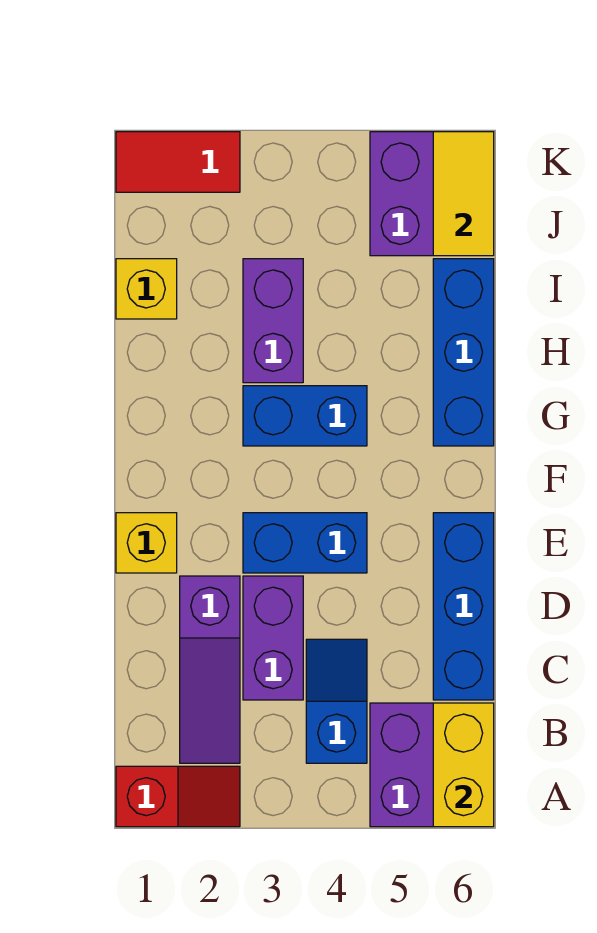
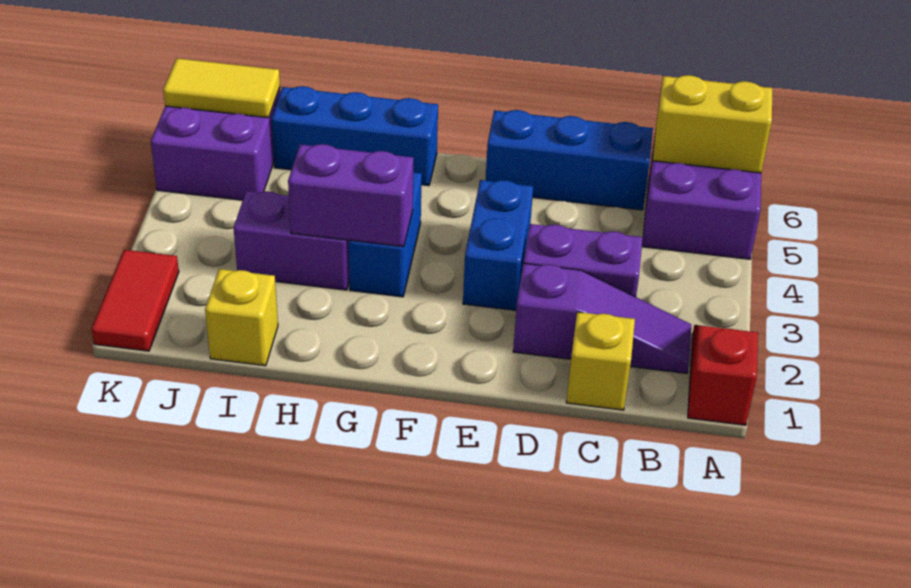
blue slope B4:C4 level 1 top B -> none
yellow brick E1 level 1 -> yellow brick C1 level 1
none -> purple brick G3:H3 level 2

